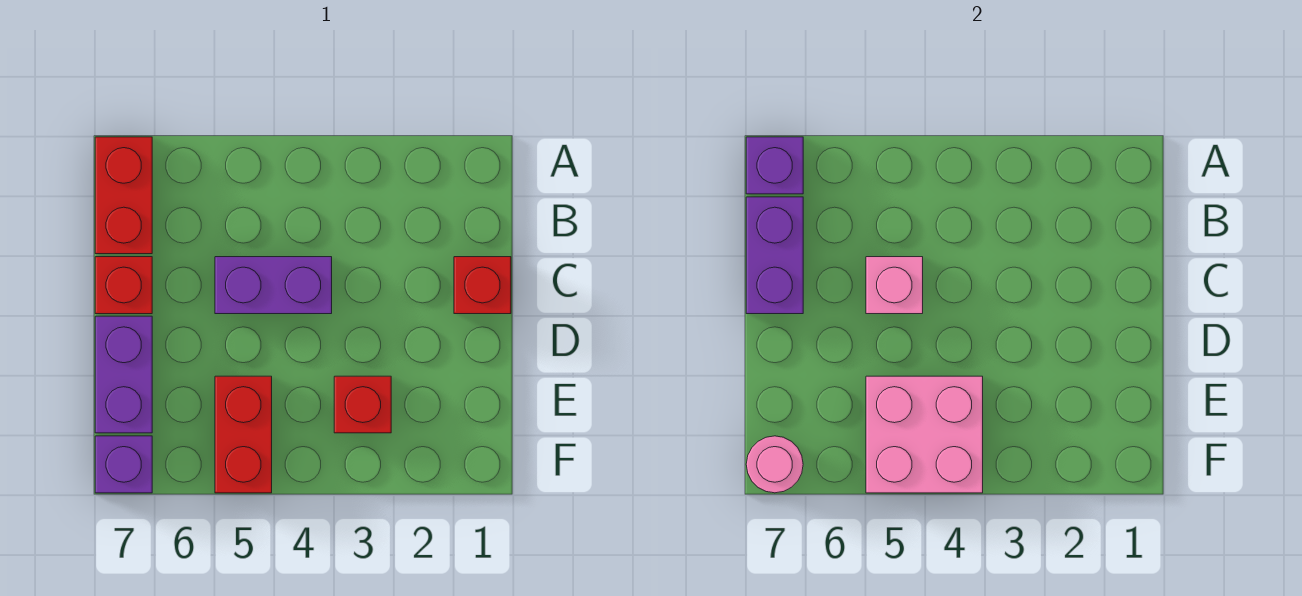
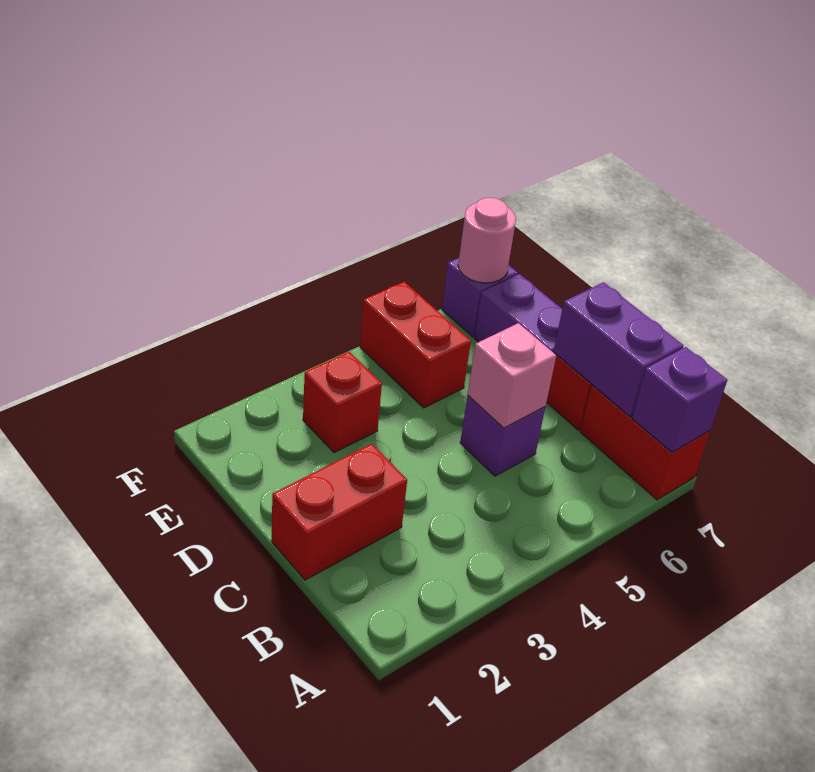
red brick C1 level 1 -> red brick C1:C2 level 1
purple brick C4:C5 level 1 -> purple brick C5 level 1
pink brick E4:F5 level 2 -> none

